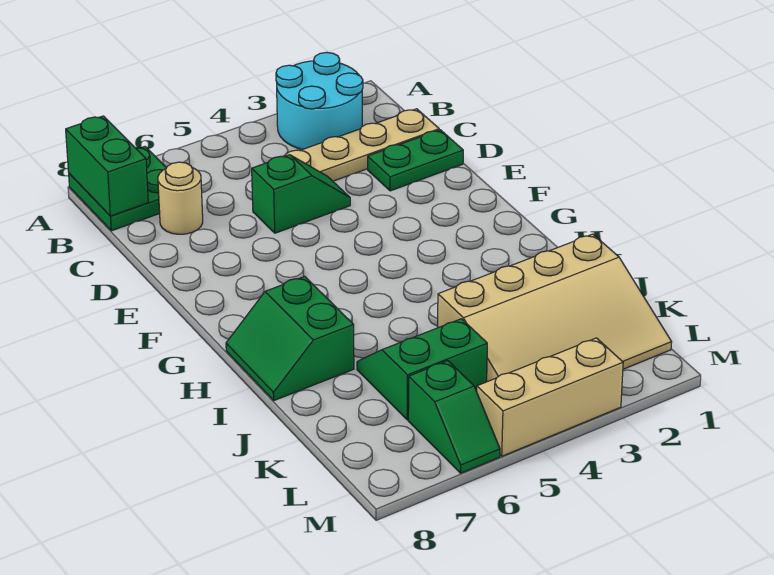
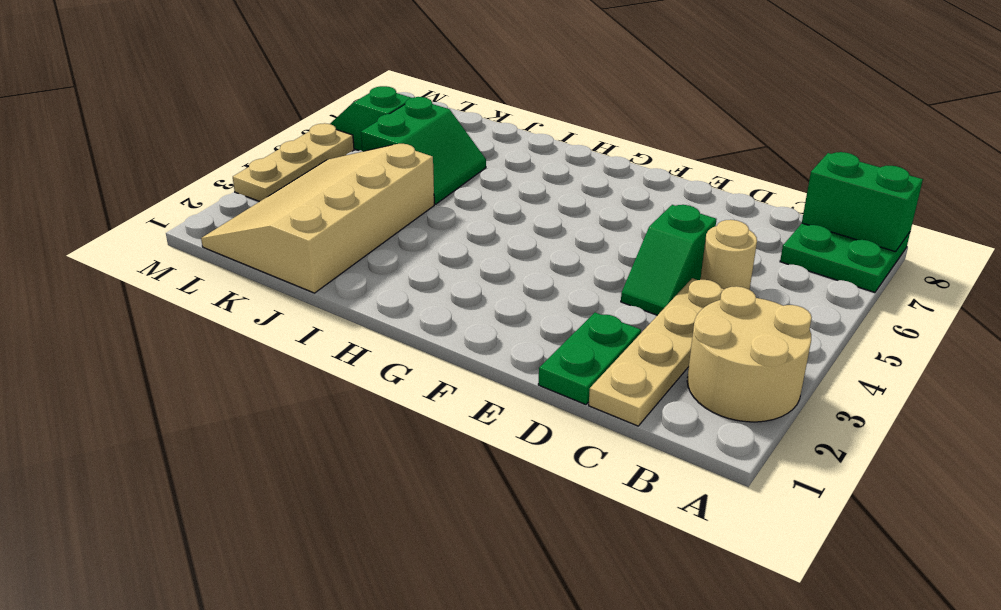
cyan round brick A2:B3 level 1 -> tan round brick A2:B3 level 1
tan round brick C7 level 1 -> tan round brick C5 level 1
green slope H7:I8 level 1 top 7 -> none
tan brick M3:M5 level 1 -> tan plate M3:M5 level 1

